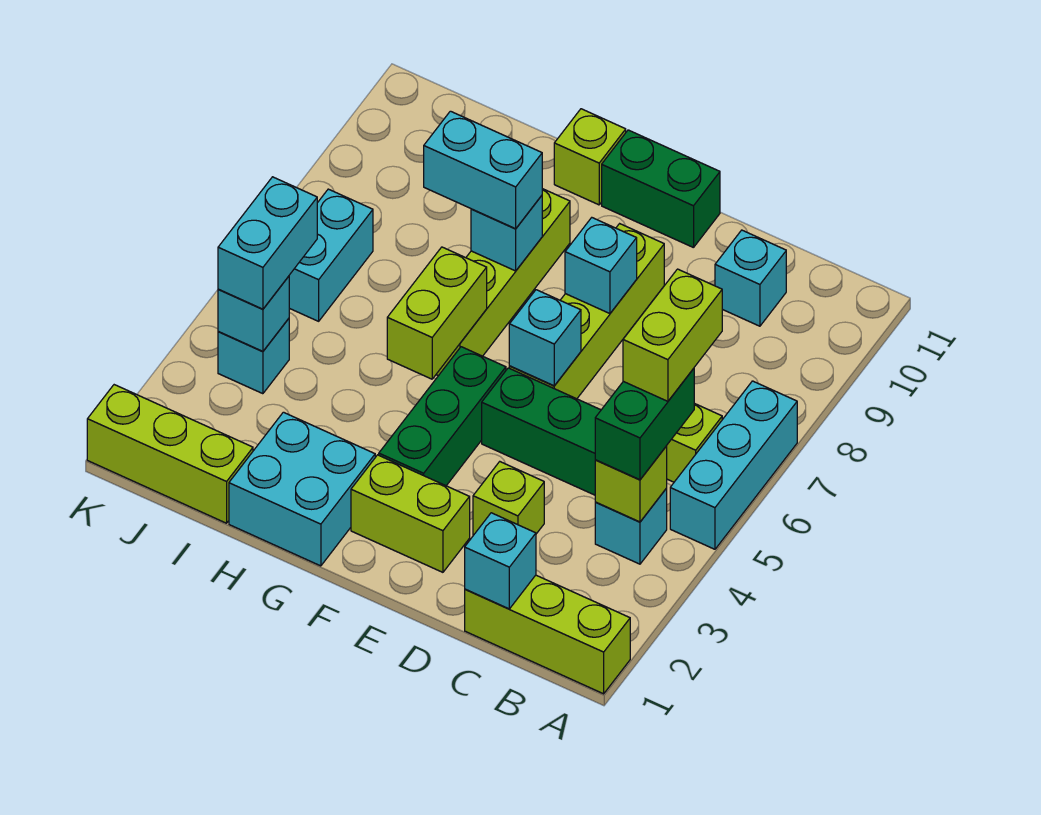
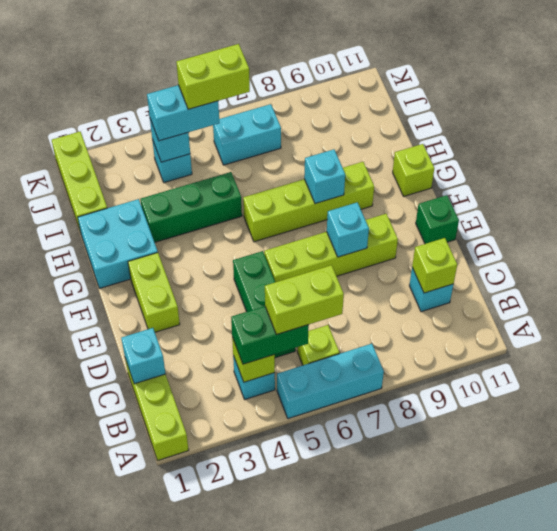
lime brick D3 level 1 -> lime brick C10 level 2
cyan brick E6 level 2 -> none
green brick E11:F11 level 1 -> green brick E11 level 1
green brick F3:F5 level 1 -> green brick H3:H5 level 1
lime brick G5:G6 level 2 -> lime brick J5:J6 level 4
cyan brick G8:H8 level 3 -> none

